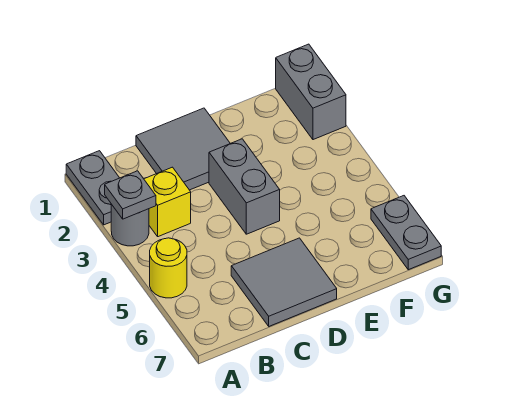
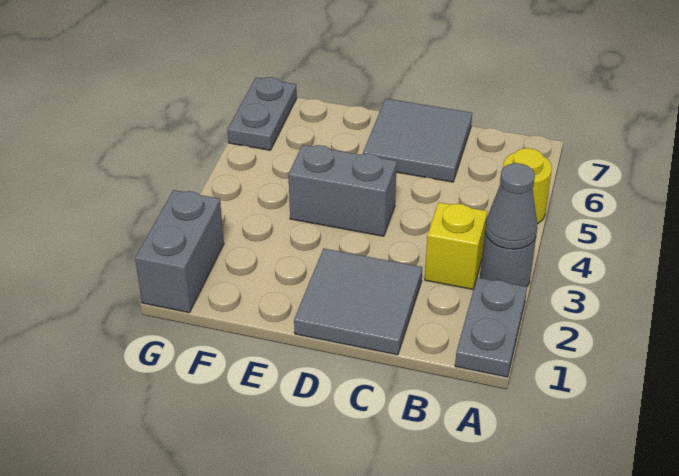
grey plate A3 level 2 -> grey cone A3 level 2
grey brick D3:D4 level 1 -> grey brick D4:E4 level 1

